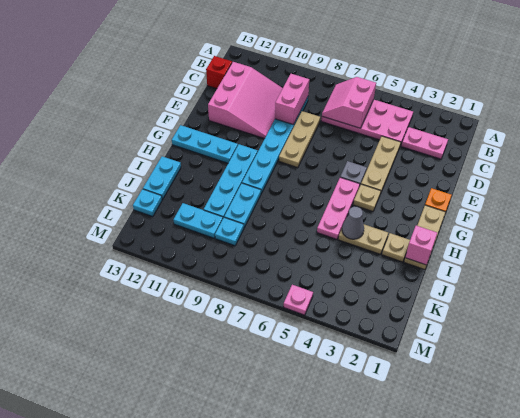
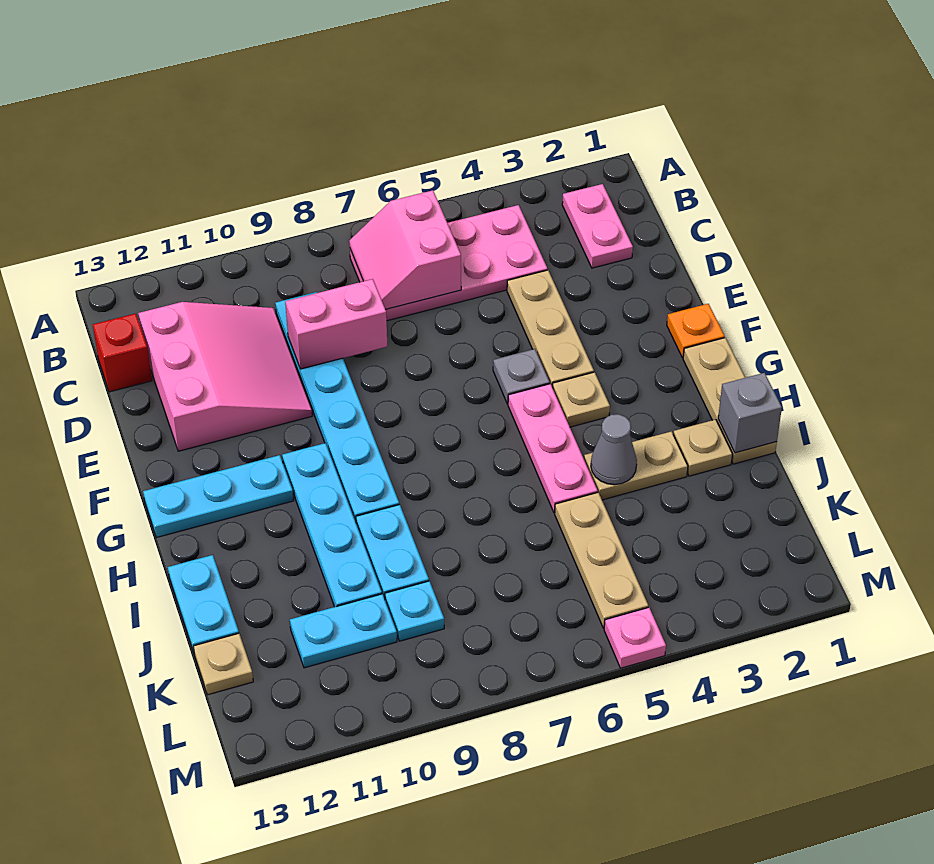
pink plate C2:C3 level 1 -> pink plate B2:C2 level 1
pink brick C9:D9 level 2 -> pink brick D8:D9 level 2
tan plate D8:F8 level 1 -> tan plate J5:L5 level 1
pink brick I1 level 2 -> grey brick I1 level 2
cyan plate K13 level 1 -> tan plate K13 level 1

